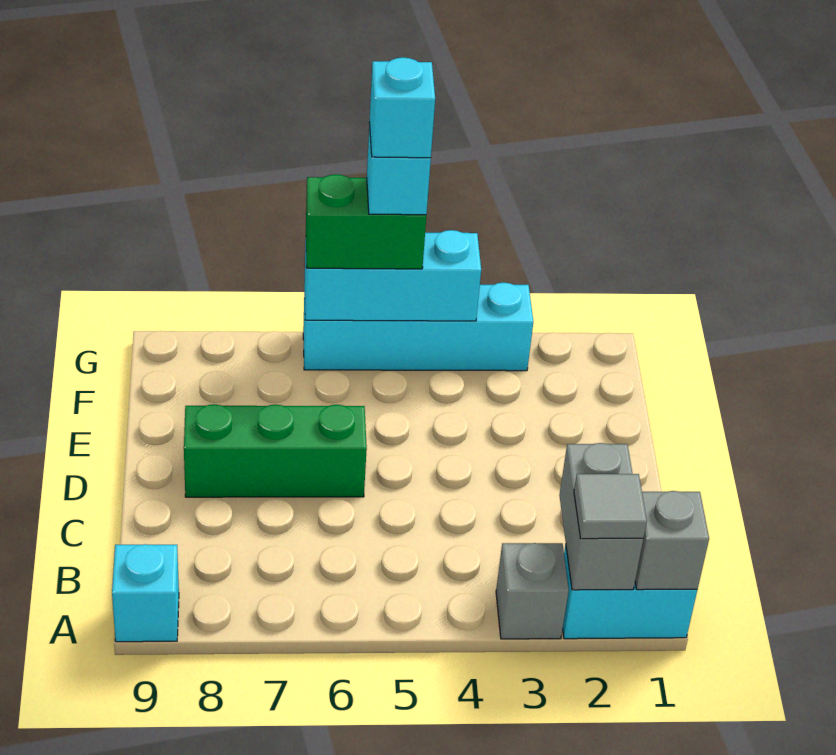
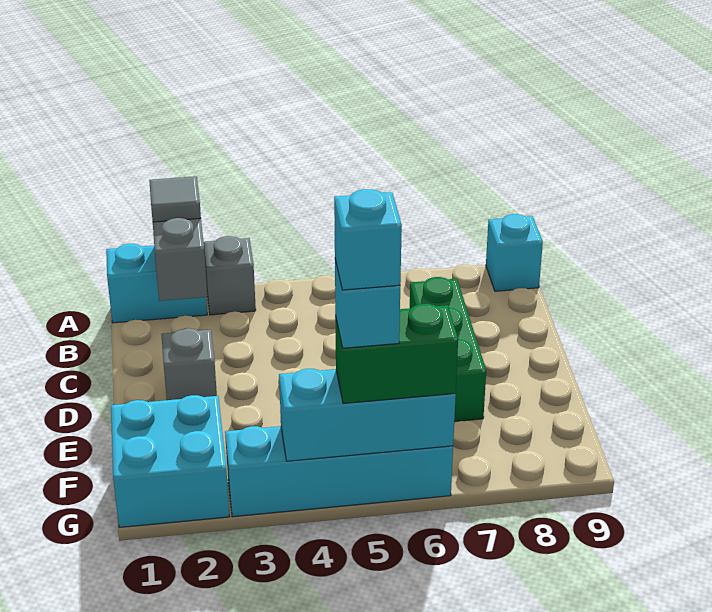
grey brick A1 level 2 -> grey brick D2 level 1
green brick D6:D8 level 1 -> green brick C7:E7 level 1
none -> cyan brick F1:G2 level 1

